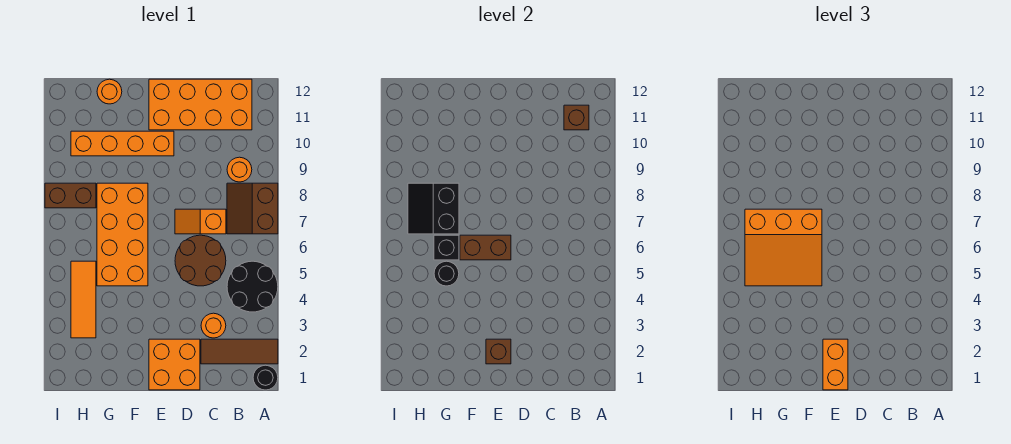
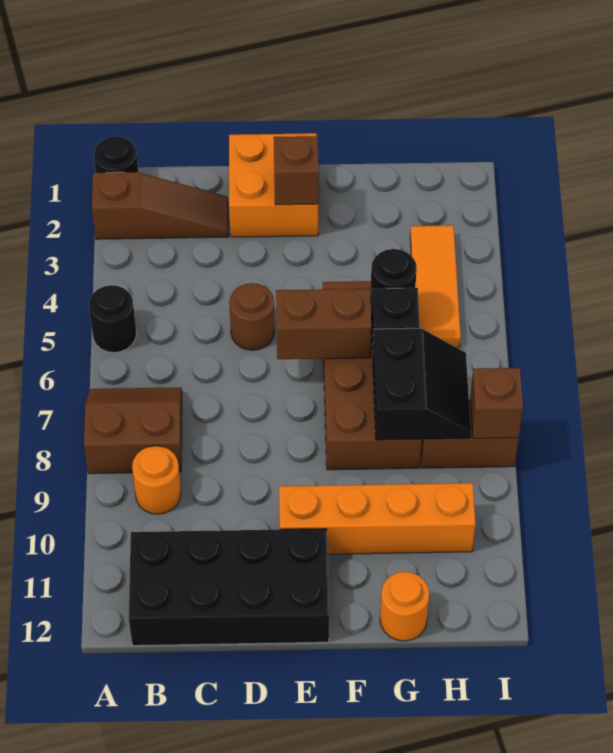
brown tile A2:C2 level 1 -> brown slope A2:C2 level 1 top A
black round brick A4:B5 level 1 -> black round brick A5 level 1
brown slope A7:B8 level 1 top A -> brown slope A7:B8 level 1 top 8
orange brick B11:E12 level 1 -> black brick B11:E12 level 1
brown brick B11 level 2 -> brown brick I8 level 2
orange round brick C3 level 1 -> none
brown round brick C5:D6 level 1 -> brown round brick D5 level 1
orange slope C7:D7 level 1 top C -> none
orange brick E1:E2 level 3 -> none
orange brick F5:G8 level 1 -> brown brick F5:G8 level 1
orange slope F5:H7 level 3 top 7 -> none

